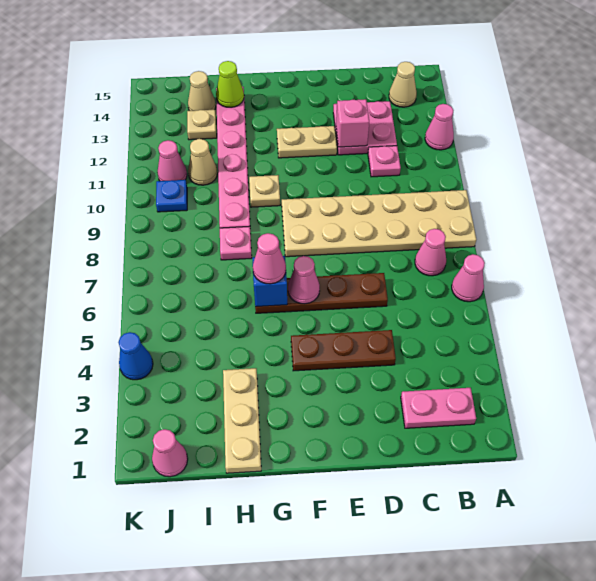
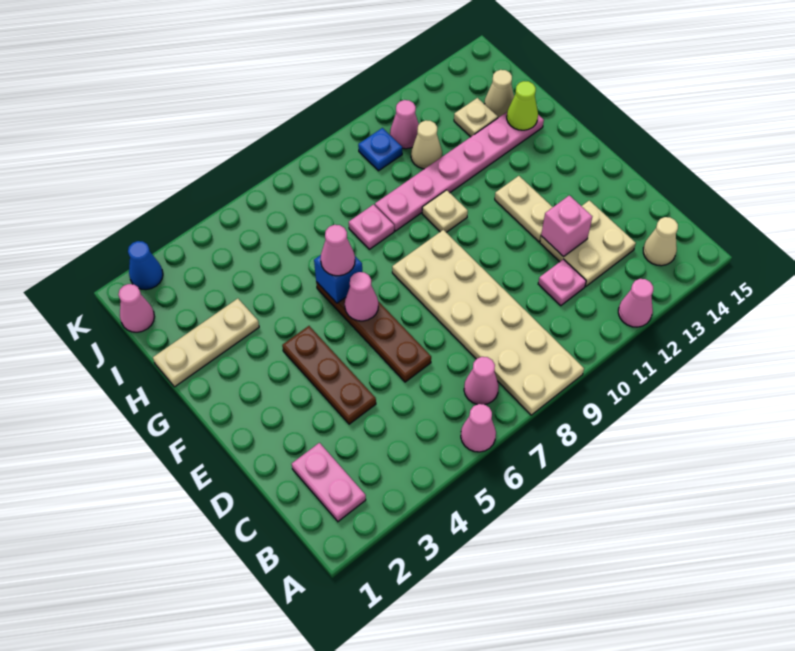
pink plate C12:D13 level 1 -> tan plate C12:D13 level 1
blue cone K4 level 1 -> blue cone K2 level 1

